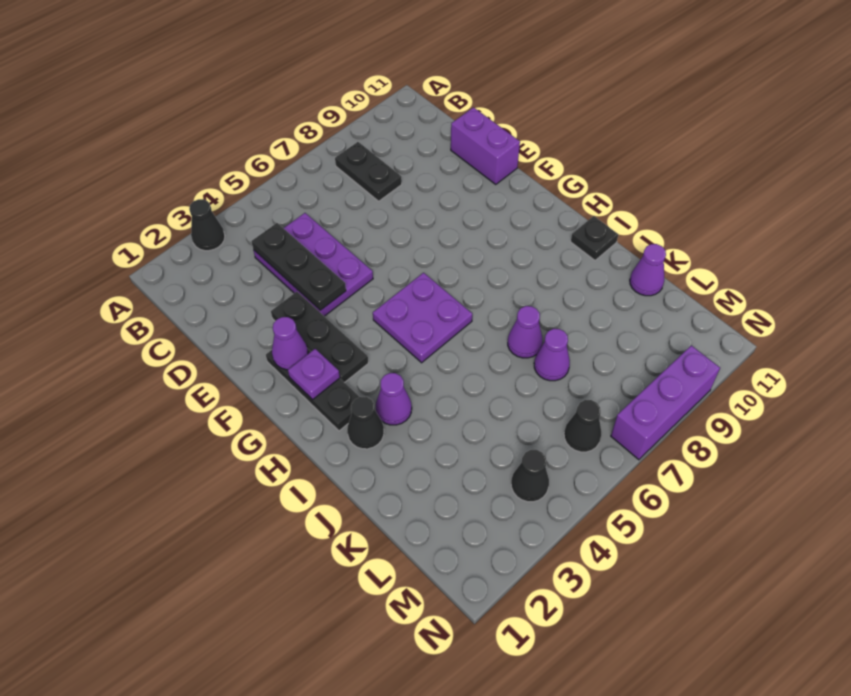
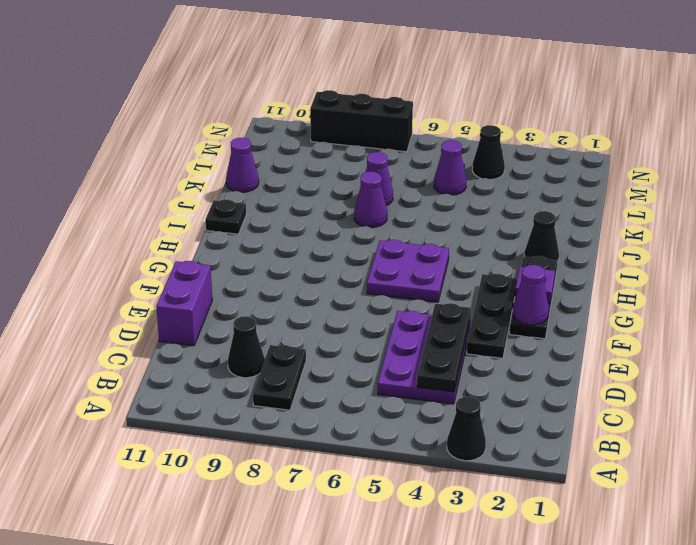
purple cone I3 level 1 -> purple cone L5 level 1
black cone M6 level 1 -> black cone C9 level 1
purple brick N7:N9 level 1 -> black brick N7:N9 level 1

